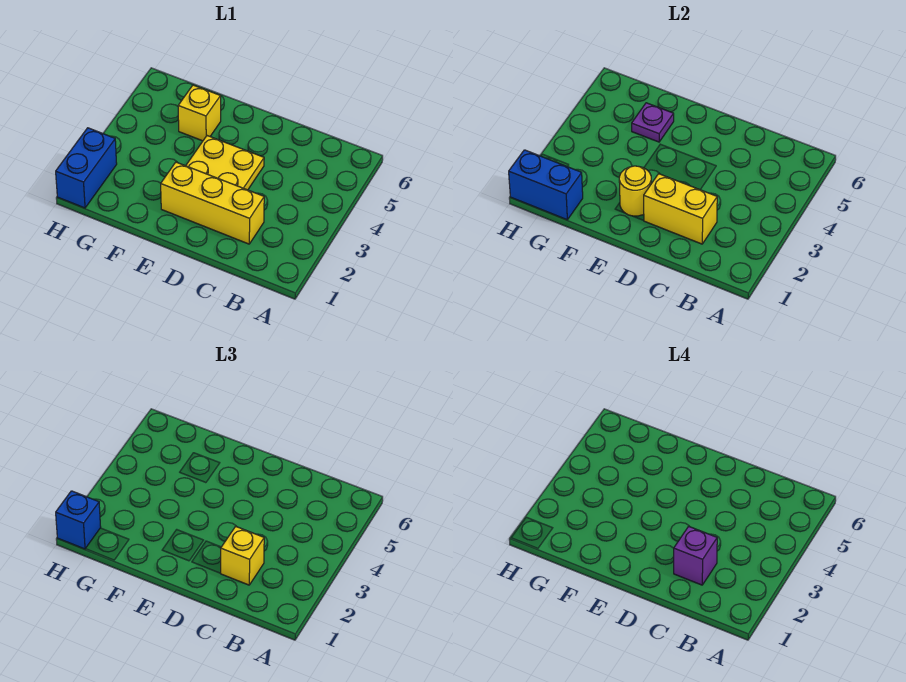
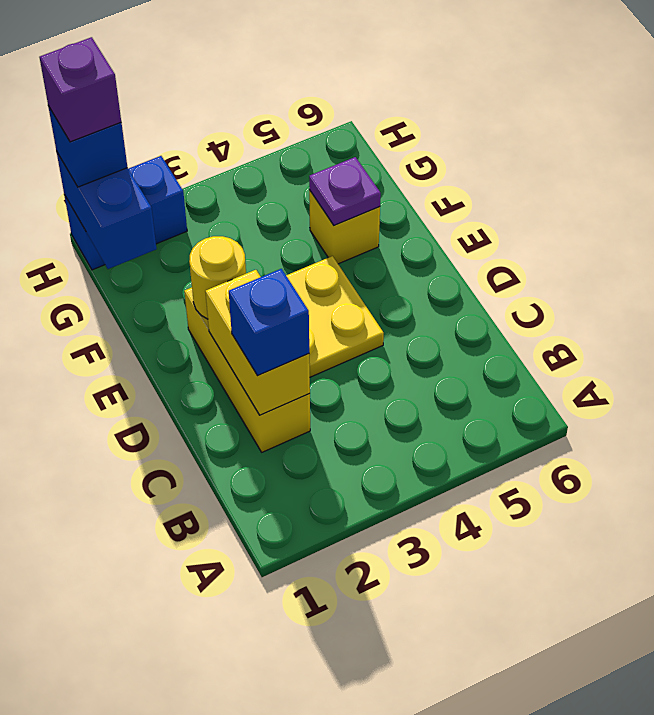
yellow brick C2 level 3 -> blue brick C2 level 3
purple brick C2 level 4 -> purple brick H1 level 4

